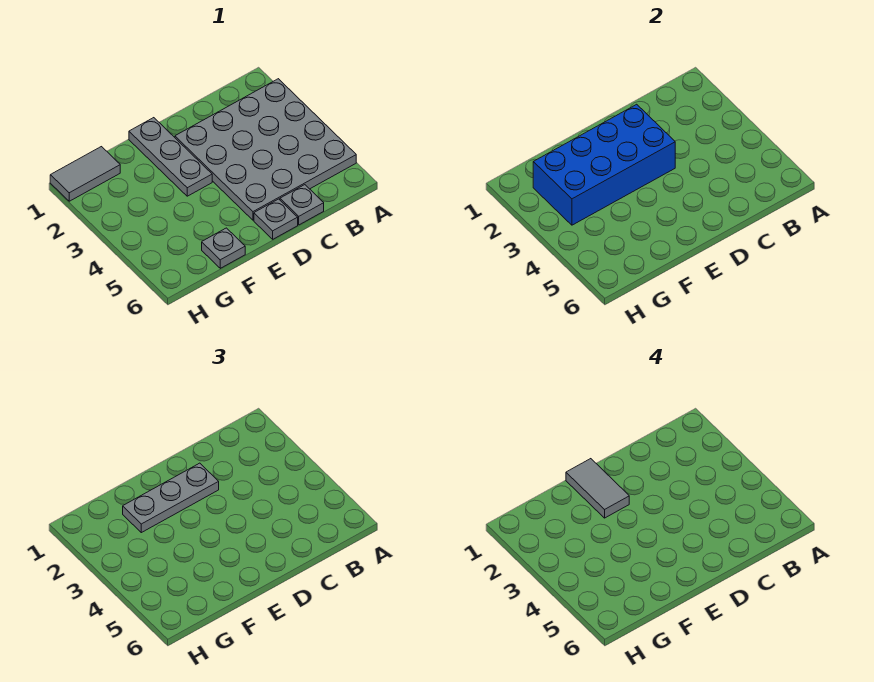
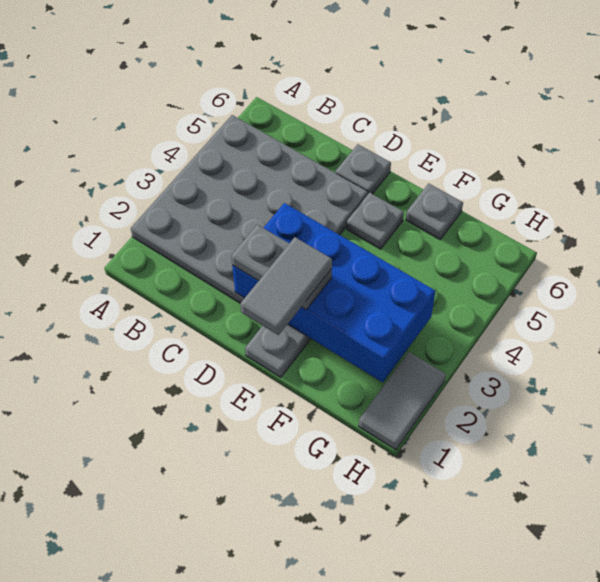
grey plate C6 level 1 -> grey plate E5 level 1
grey plate D2:F2 level 3 -> grey plate D2:E2 level 3
grey tile G1:H1 level 1 -> grey tile H1:H2 level 1

